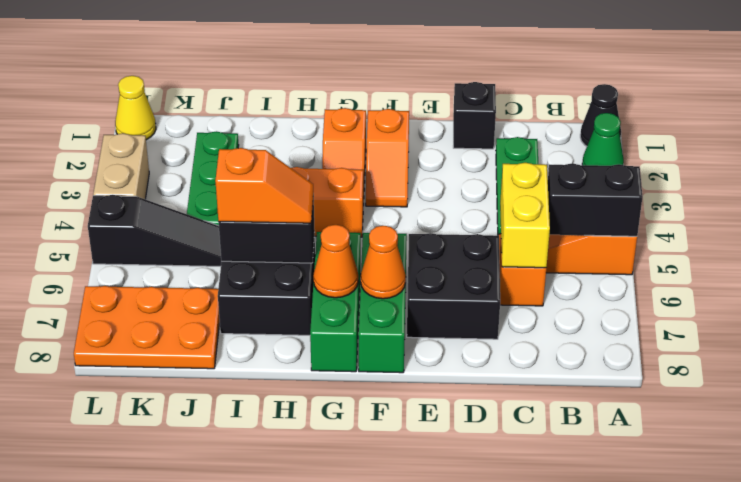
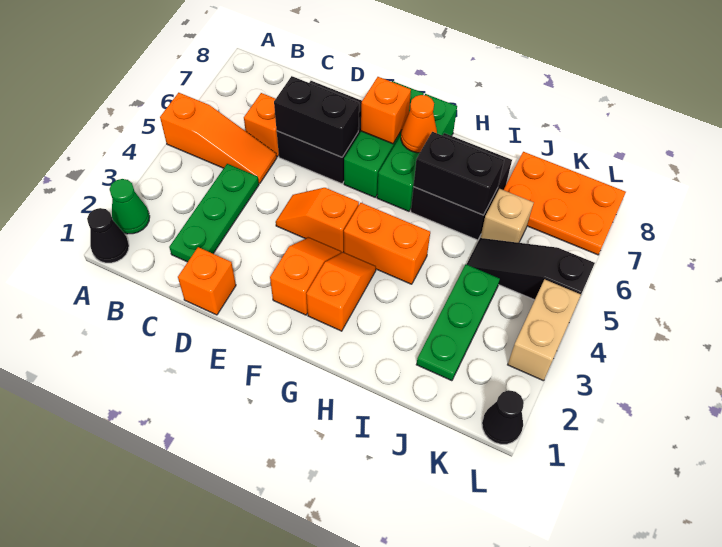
black brick A5:B5 level 2 -> black brick D6:E6 level 2
yellow brick C5:C6 level 2 -> none
black brick D1 level 1 -> orange brick D1 level 1
orange cone F7 level 2 -> orange brick F7 level 2
orange slope H6:I6 level 3 top I -> orange slope E4:F4 level 1 top F
none -> tan brick J6 level 1
yellow cone L1 level 1 -> black cone L1 level 1

